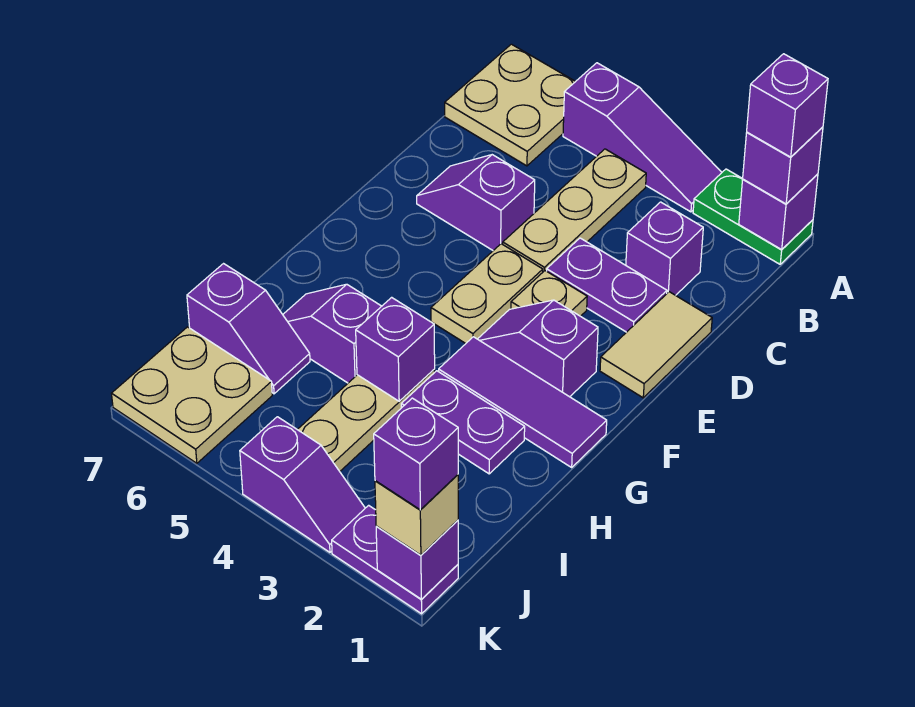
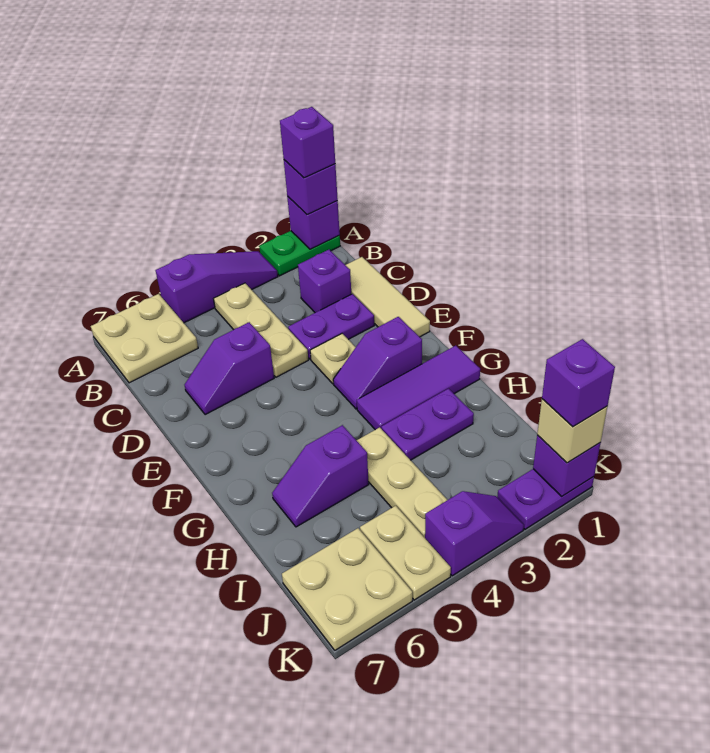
tan tile D1:E1 level 1 -> tan tile C1:E1 level 1
tan plate E4:F4 level 1 -> tan plate J5:K5 level 1
purple brick H4 level 2 -> none
purple slope I6:I7 level 1 top 7 -> none

